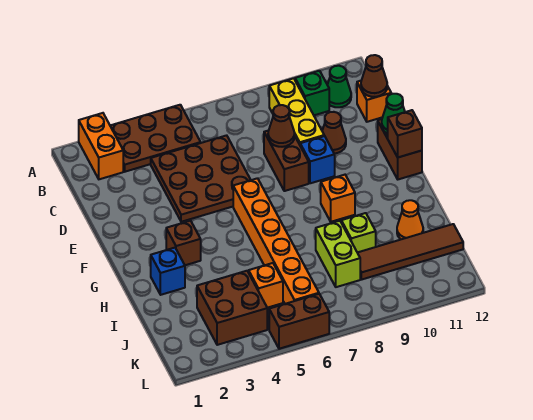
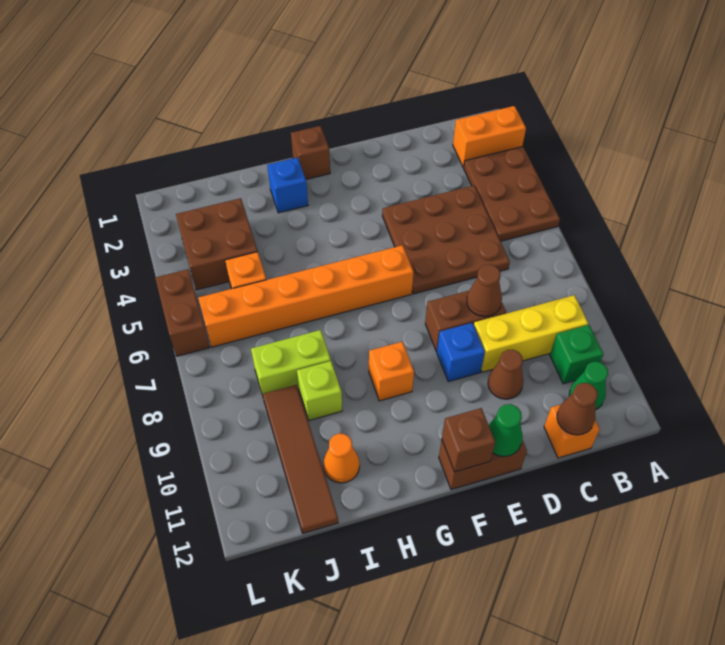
brown brick G3 level 1 -> brown brick G1 level 1

